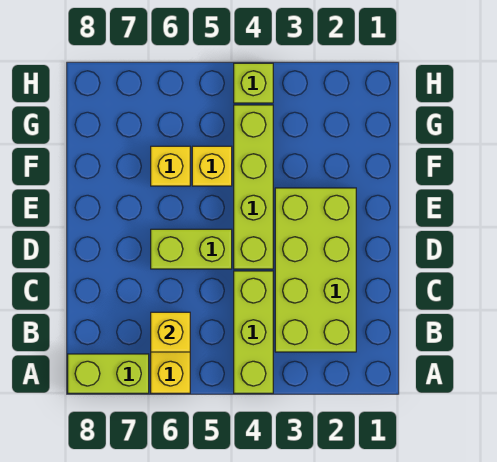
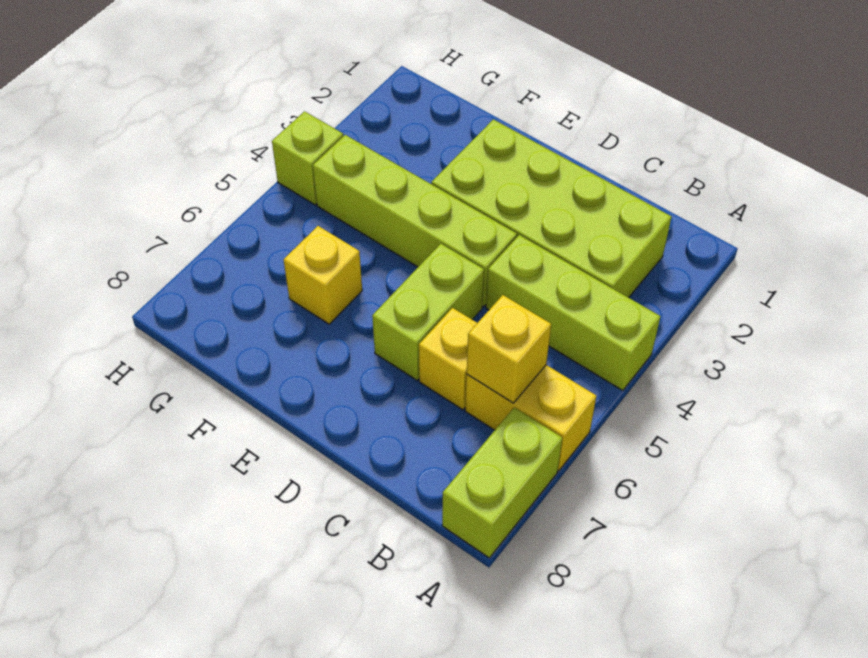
yellow brick F5 level 1 -> yellow brick C6 level 1

